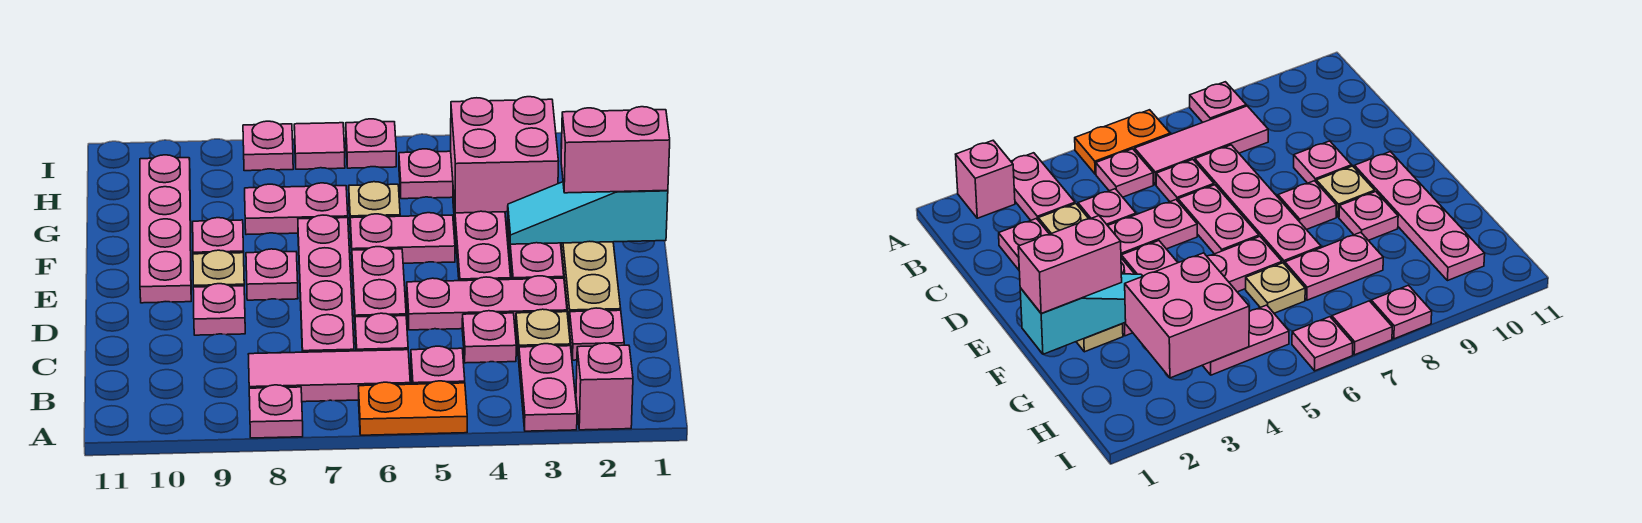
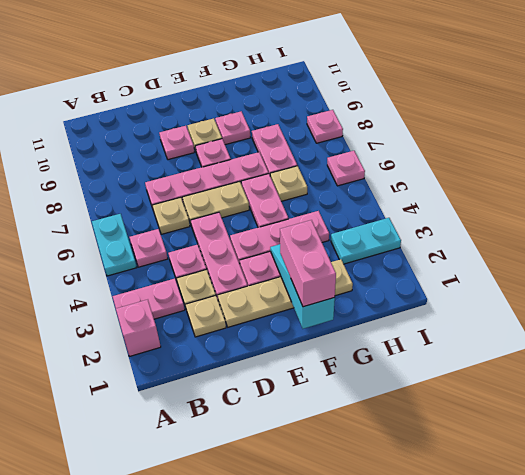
orange plate A5:A6 level 1 -> cyan plate A5:A6 level 1
pink plate A8 level 1 -> none
pink tile B6:B8 level 1 -> none
pink plate C2 level 1 -> tan plate C2 level 1
pink plate C6 level 1 -> tan plate C6 level 1
tan plate D2:F2 level 1 -> tan plate D2:G2 level 1
pink plate D6:E6 level 1 -> tan plate D6:E6 level 1
pink plate E10:H10 level 1 -> none
pink brick G3:H4 level 2 -> none
none -> cyan plate H3:I3 level 1
pink plate H4:H5 level 1 -> none
pink tile I7 level 1 -> none

